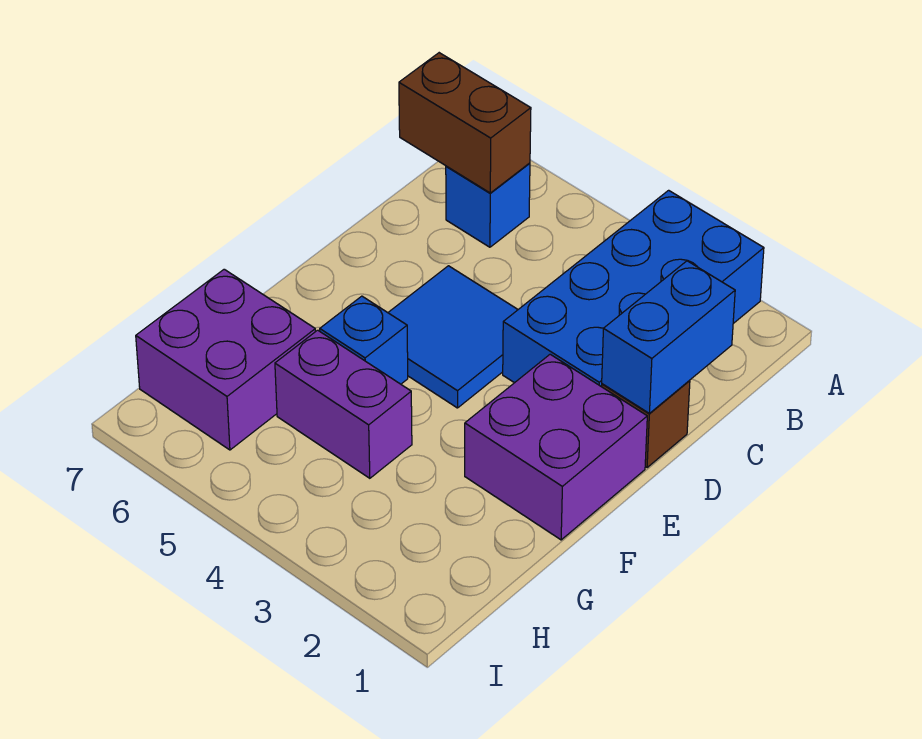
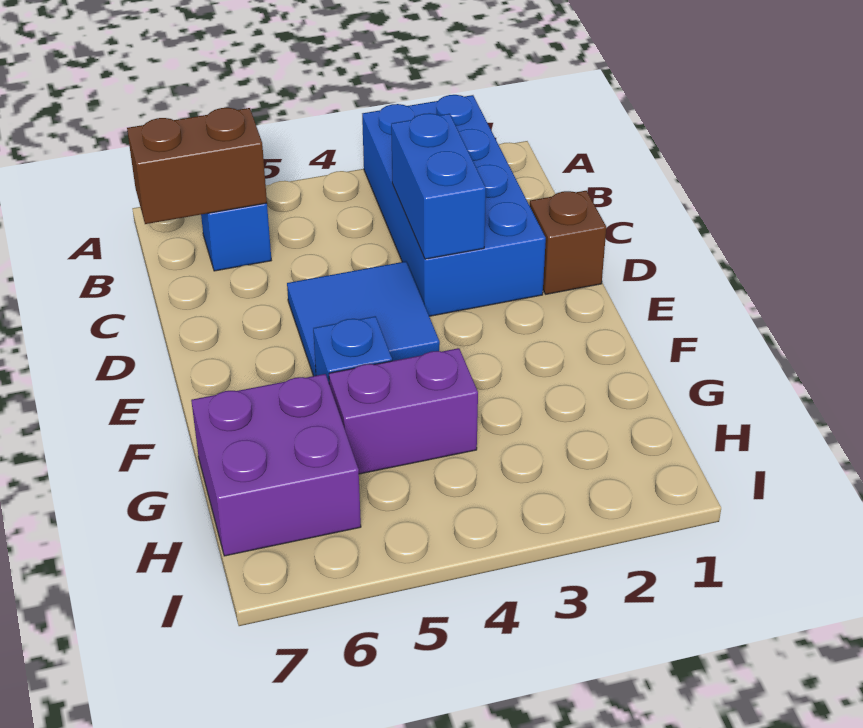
blue brick C1:D1 level 2 -> blue brick C3:D3 level 2
purple brick E1:F2 level 1 -> none

